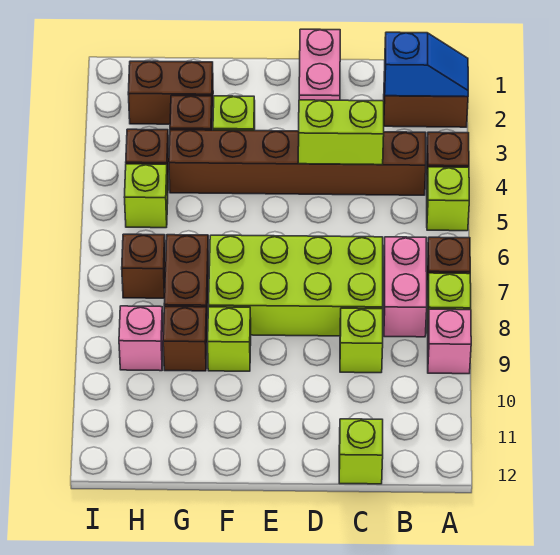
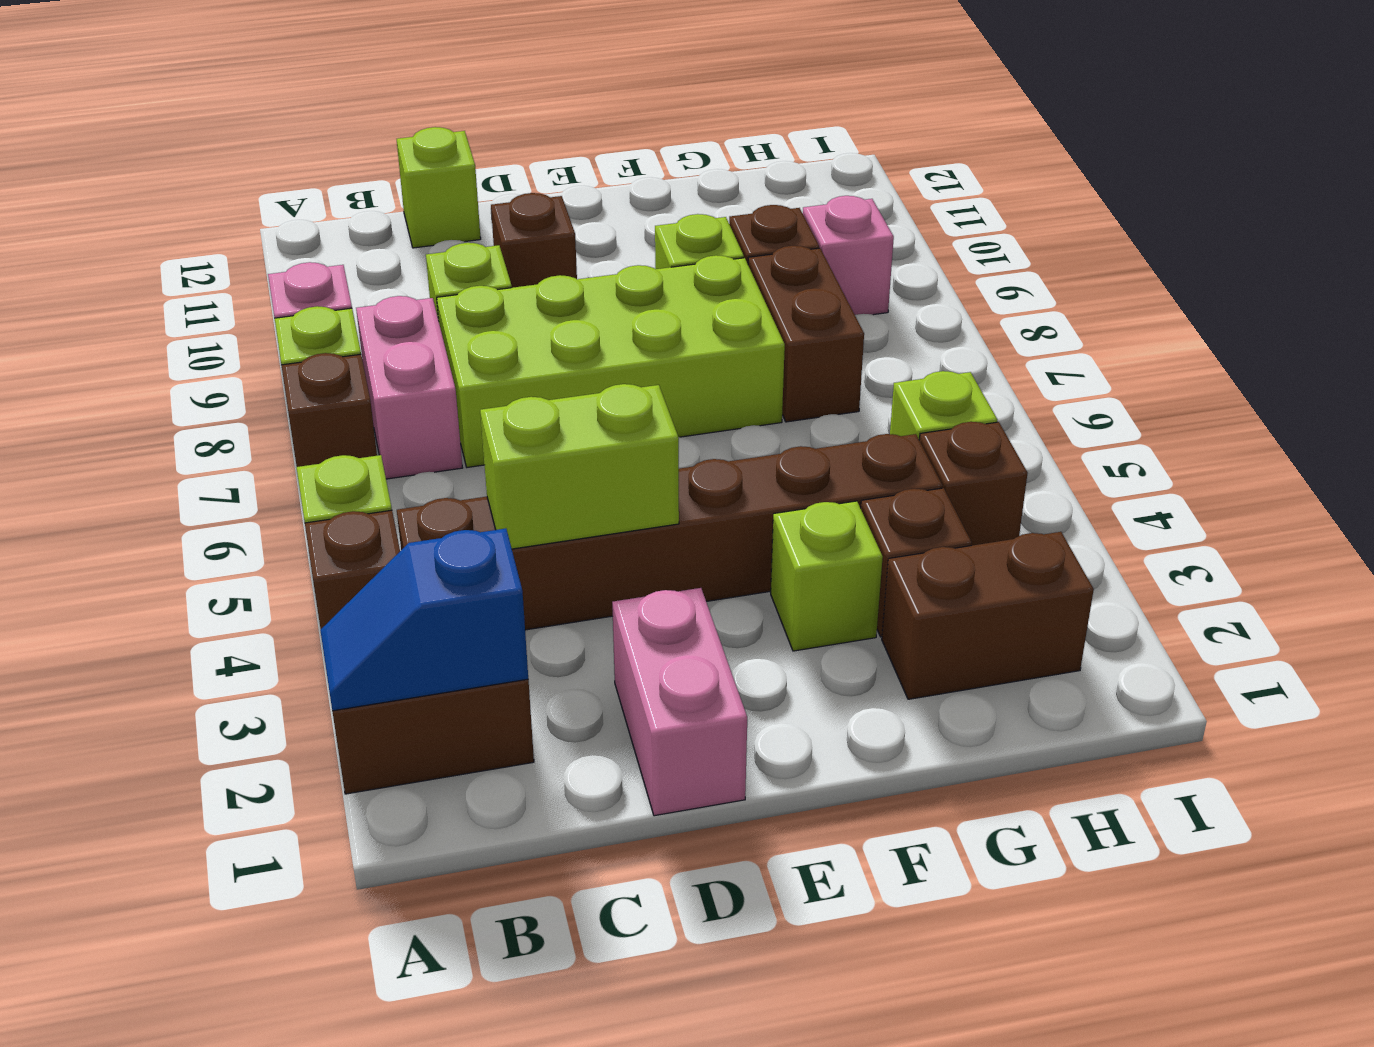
brown brick H7 level 1 -> brown brick D10 level 1

